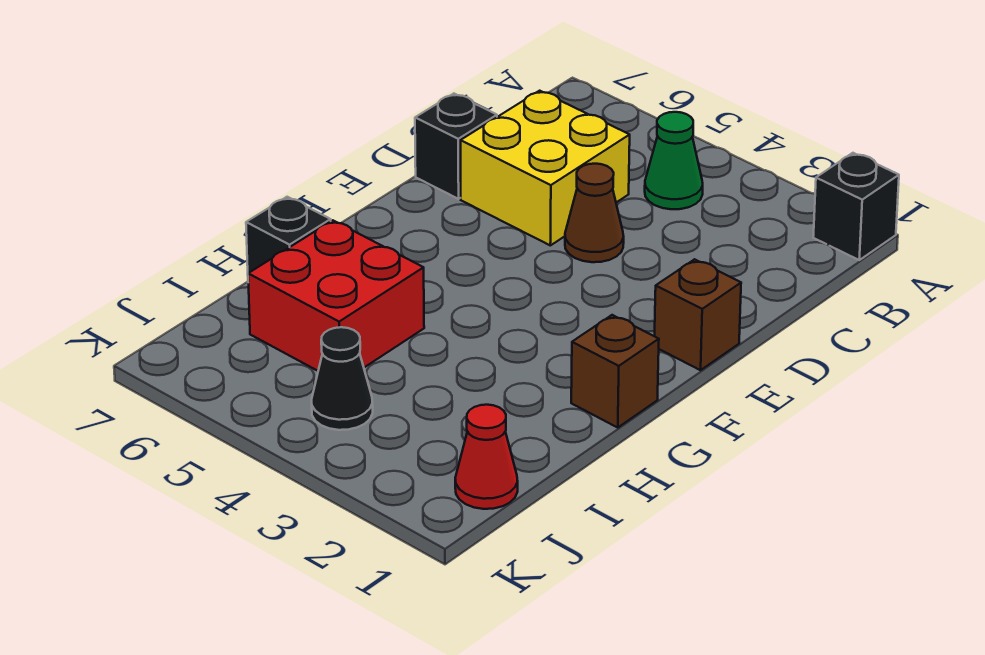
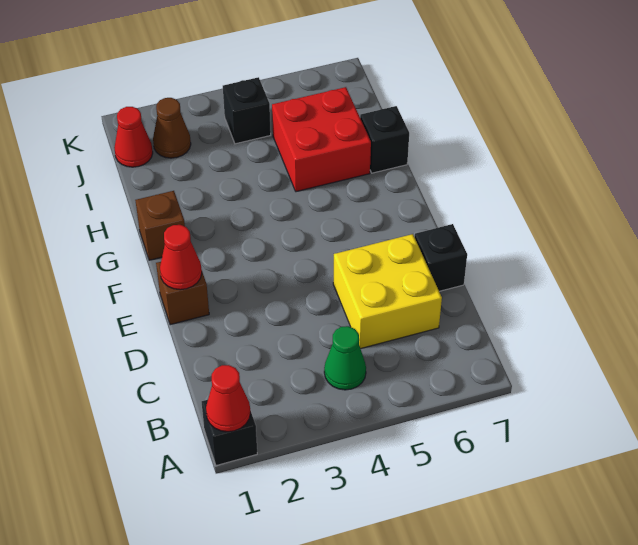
none -> red cone A1 level 2
brown cone D4 level 1 -> brown cone J2 level 1
none -> red cone E1 level 2
black cone J4 level 1 -> black brick J4 level 1

